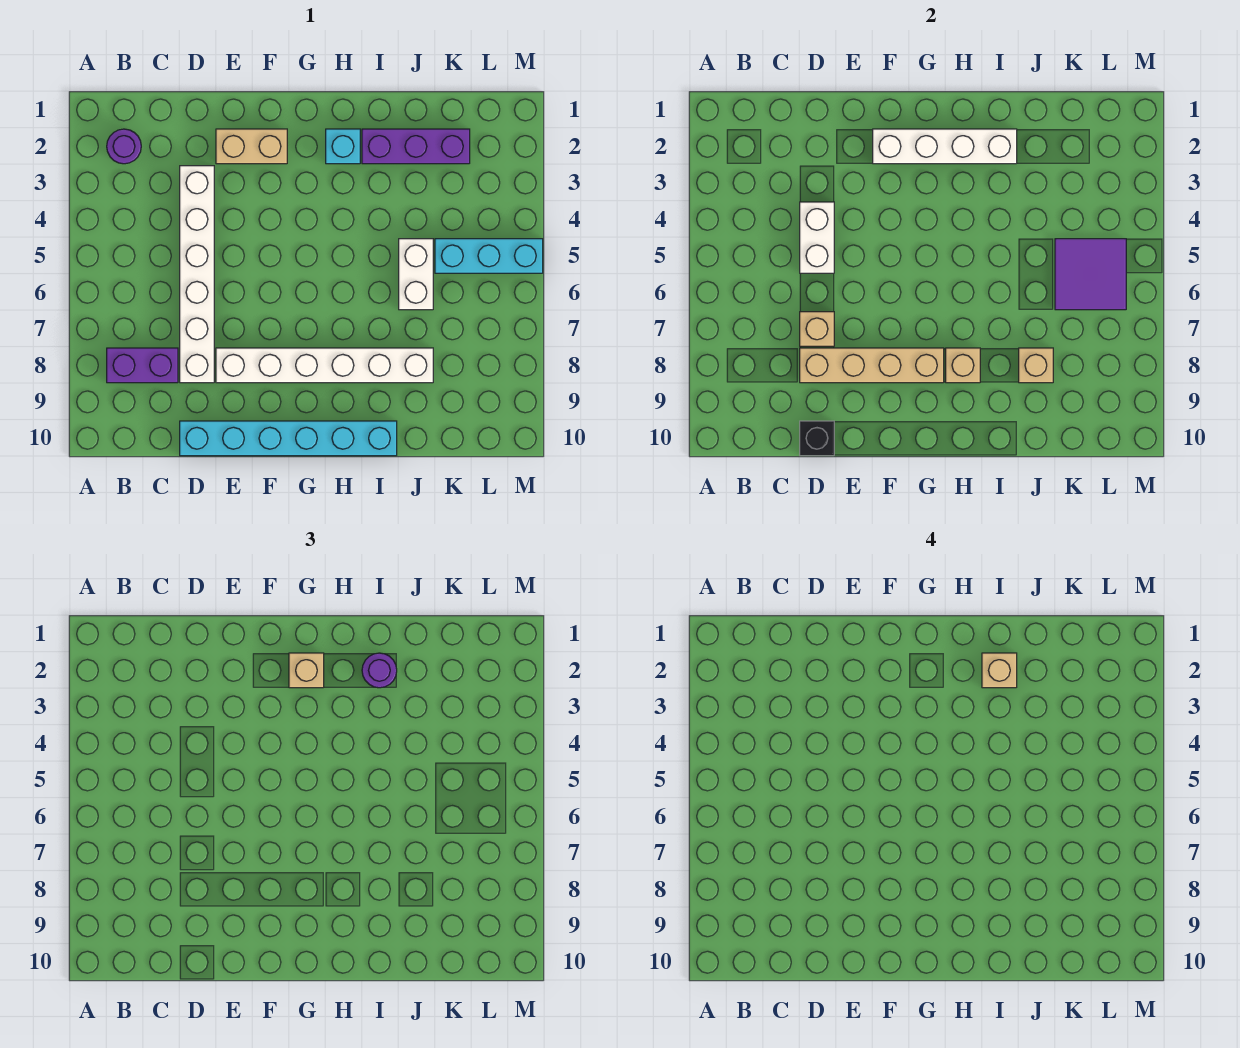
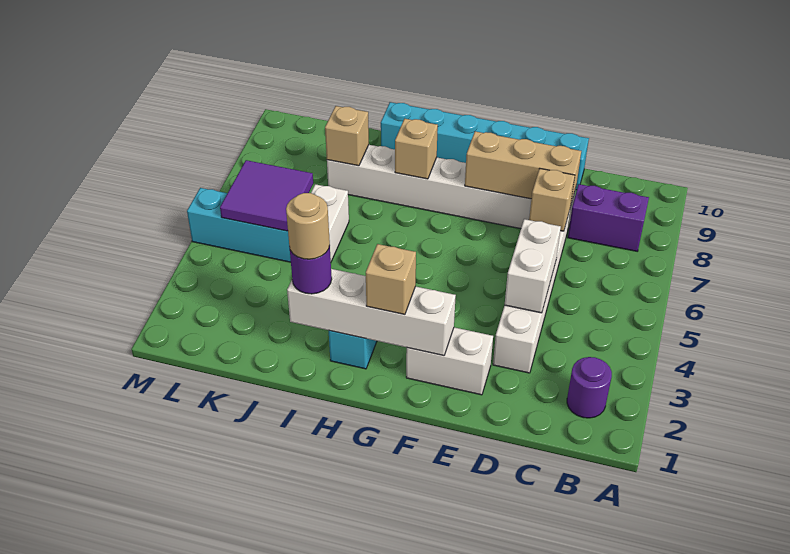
tan brick D8:G8 level 2 -> tan brick D8:F8 level 2
black brick D10 level 2 -> none
tan brick E2:F2 level 1 -> white brick E2:F2 level 1
purple brick I2:K2 level 1 -> none
tan brick I2 level 4 -> tan round brick I2 level 4

